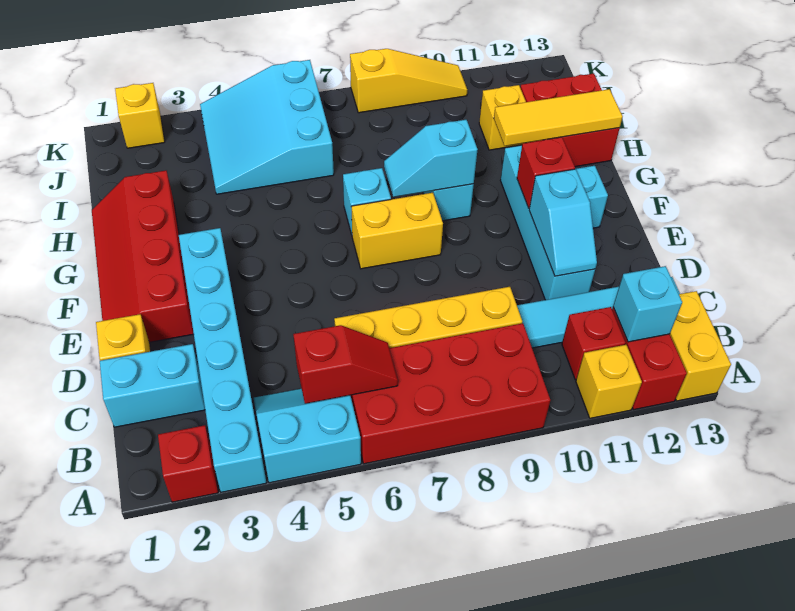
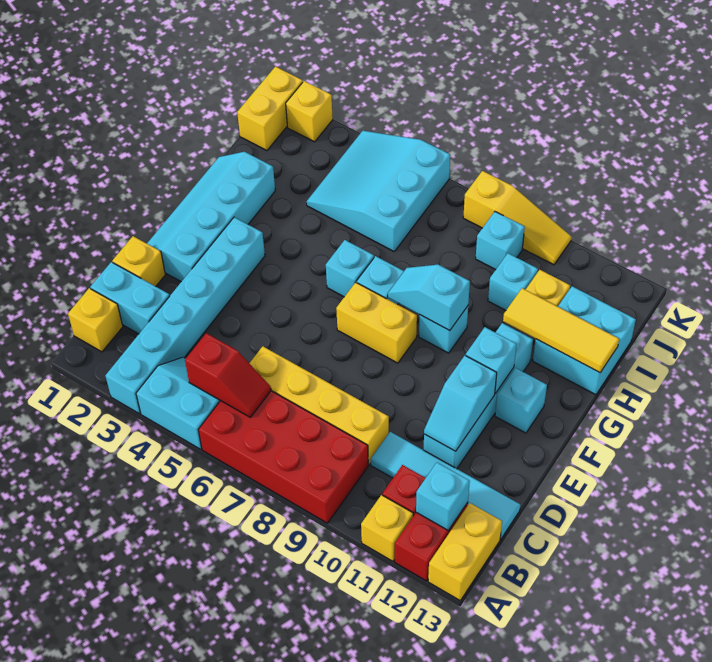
red brick A2 level 1 -> none
none -> yellow brick B1 level 1
red slope E1:H2 level 1 top 2 -> cyan slope E1:H2 level 1 top 2
red brick F11 level 2 -> cyan brick F11 level 2
none -> cyan brick G6 level 1
red brick H12:I13 level 1 -> cyan brick H12:I13 level 1
none -> cyan brick I10 level 1
none -> yellow brick J1:K1 level 1
none -> cyan brick J9 level 1

